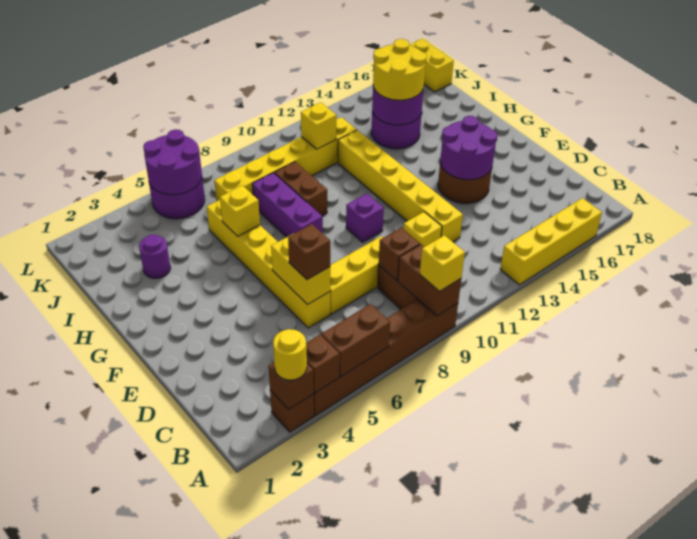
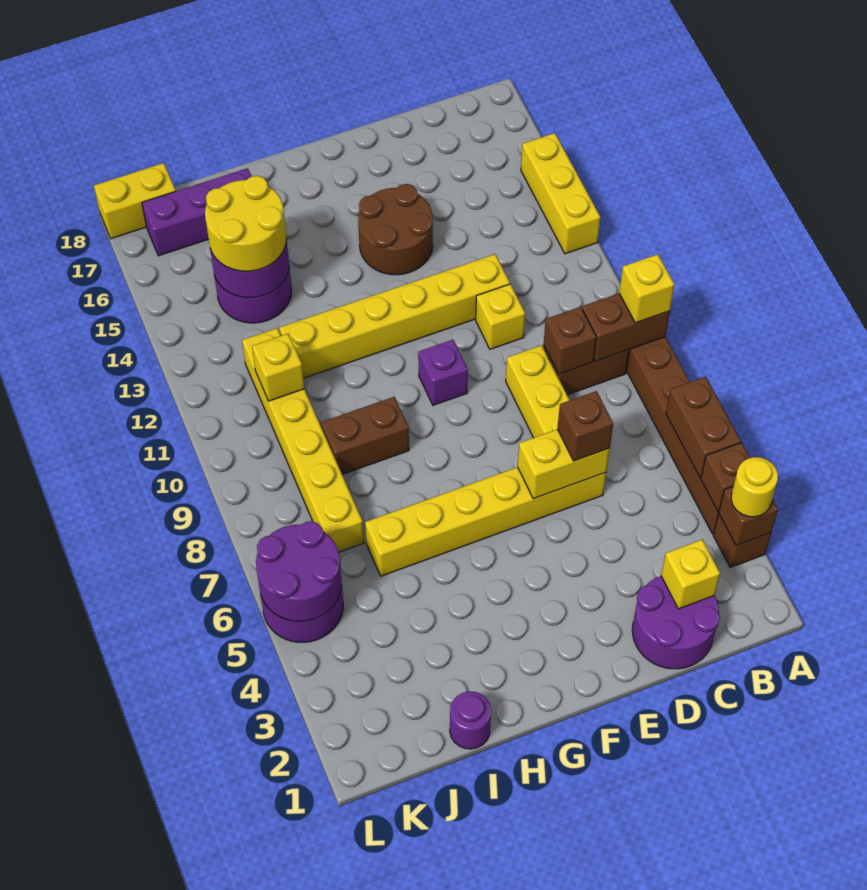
yellow brick A13:A16 level 1 -> yellow brick A13:A15 level 1
purple round brick E14:F15 level 2 -> purple round brick C1:D2 level 1
purple brick G8:I8 level 1 -> purple brick I17:K17 level 1
yellow brick H6 level 2 -> yellow brick C2 level 2
purple round brick I3 level 1 -> purple round brick I1 level 1

